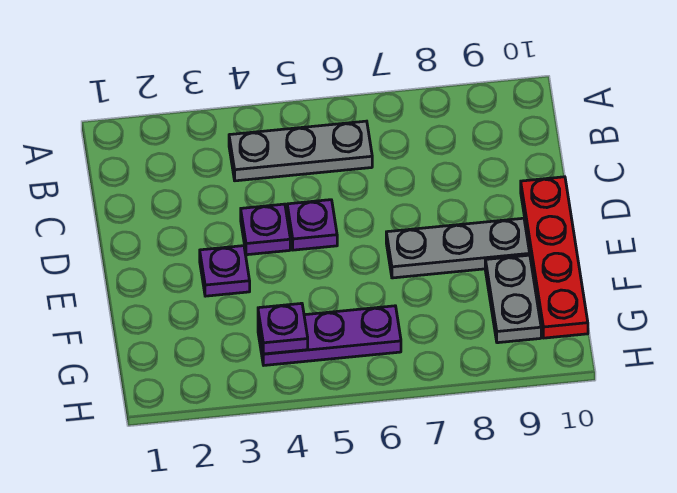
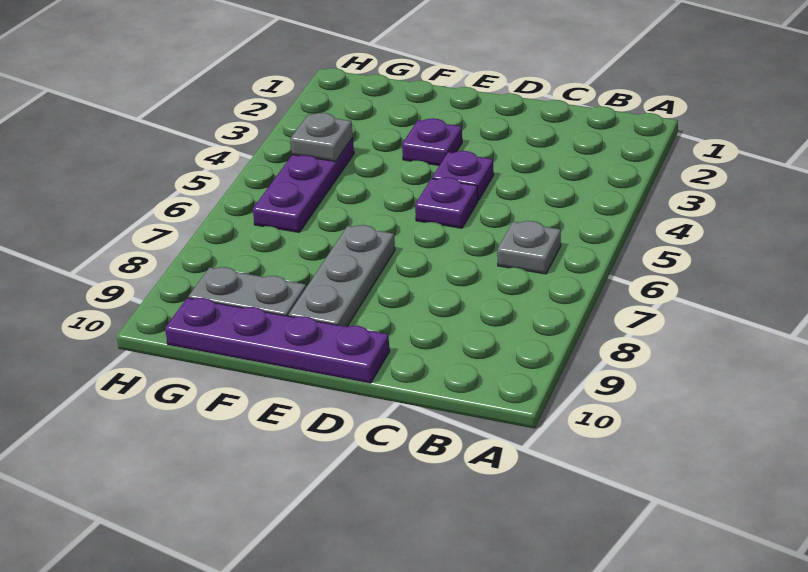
grey plate B4:B6 level 1 -> grey plate B6 level 1
red plate D10:G10 level 1 -> purple plate D10:G10 level 1
purple plate G4 level 2 -> grey plate G4 level 2

